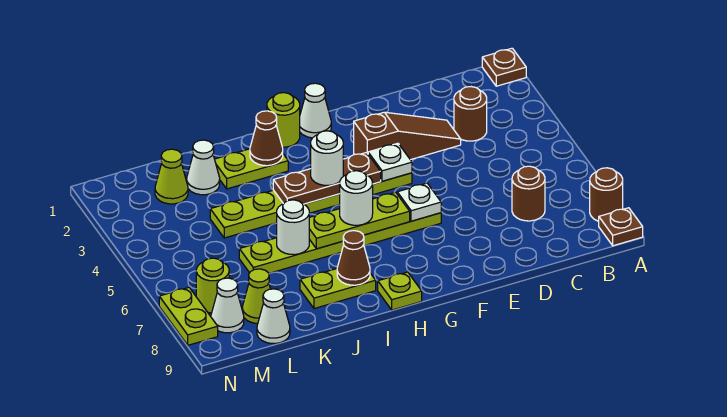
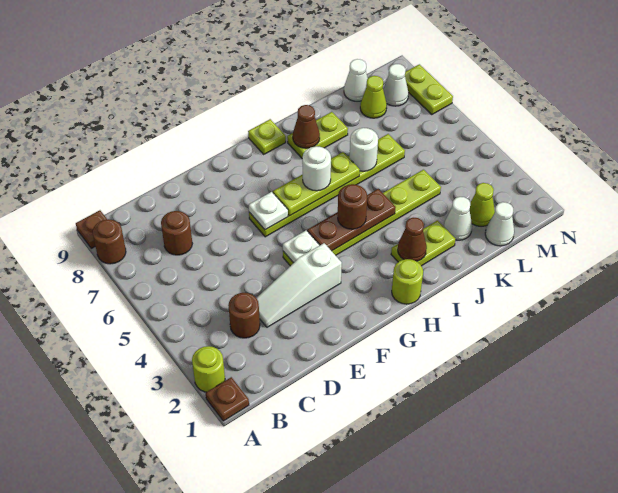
brown slope D3:F3 level 1 top F -> white slope D3:F3 level 1 top F
white cone G1 level 1 -> white cone L1 level 1
white round brick H4 level 3 -> brown round brick H4 level 3
lime round brick M7 level 1 -> lime round brick A2 level 1

